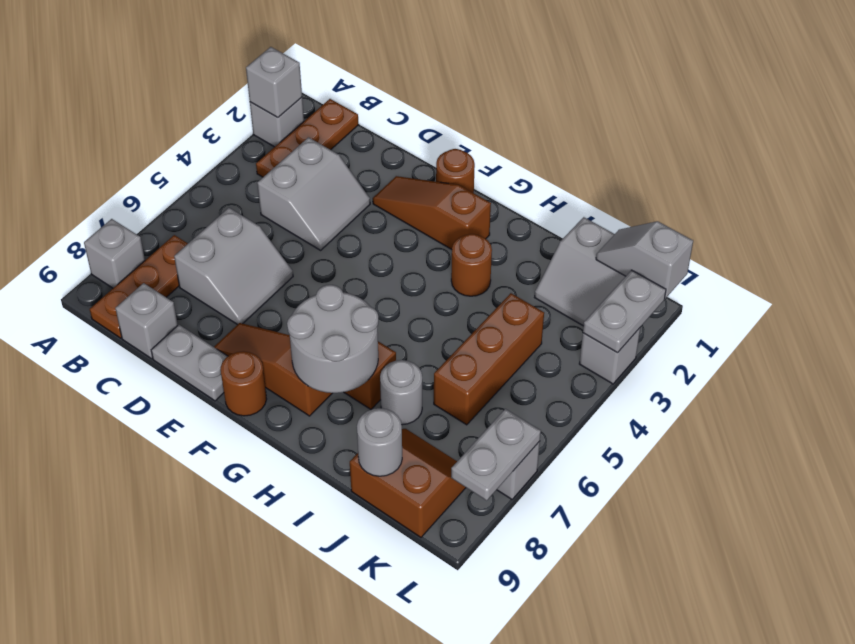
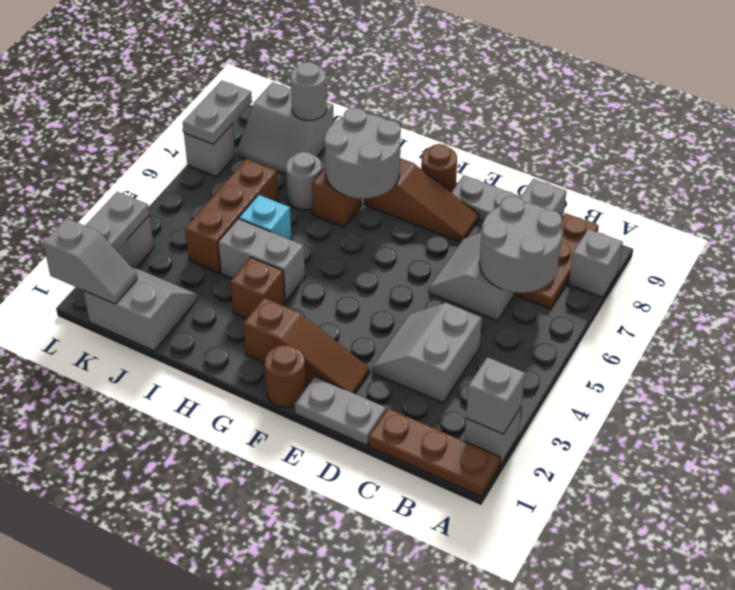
brown plate B1:B3 level 1 -> brown plate A1:C1 level 1
none -> grey round brick B6:C7 level 2
none -> grey plate D1:E1 level 1
brown round brick H3 level 1 -> brown brick H3 level 1
none -> grey brick H4:I4 level 1
none -> cyan brick I5 level 1
brown slope J8:K9 level 1 top 9 -> grey slope J8:K9 level 1 top 9

